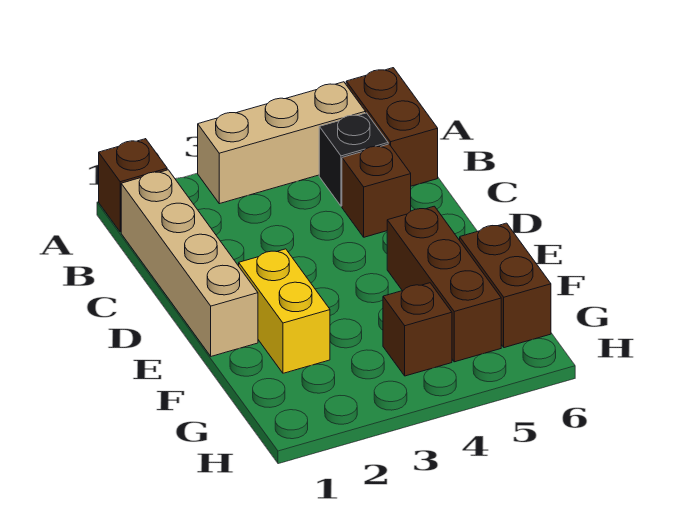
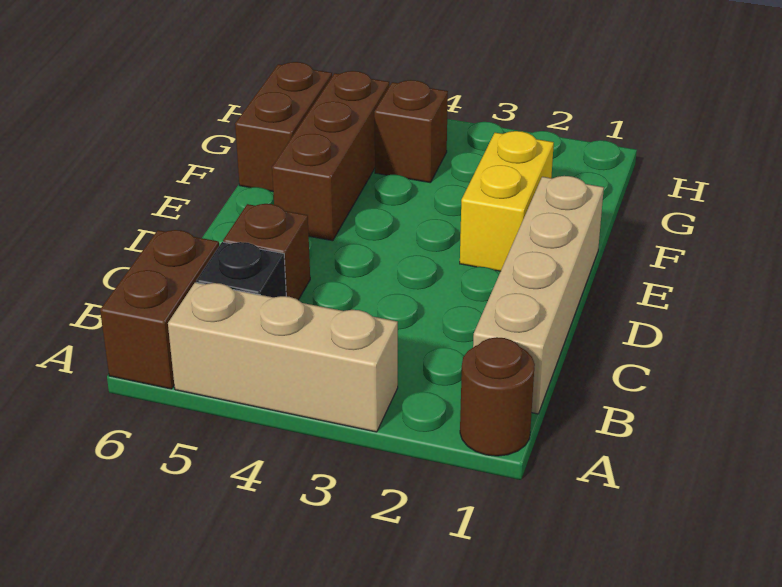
brown brick A1 level 1 -> brown round brick A1 level 1

